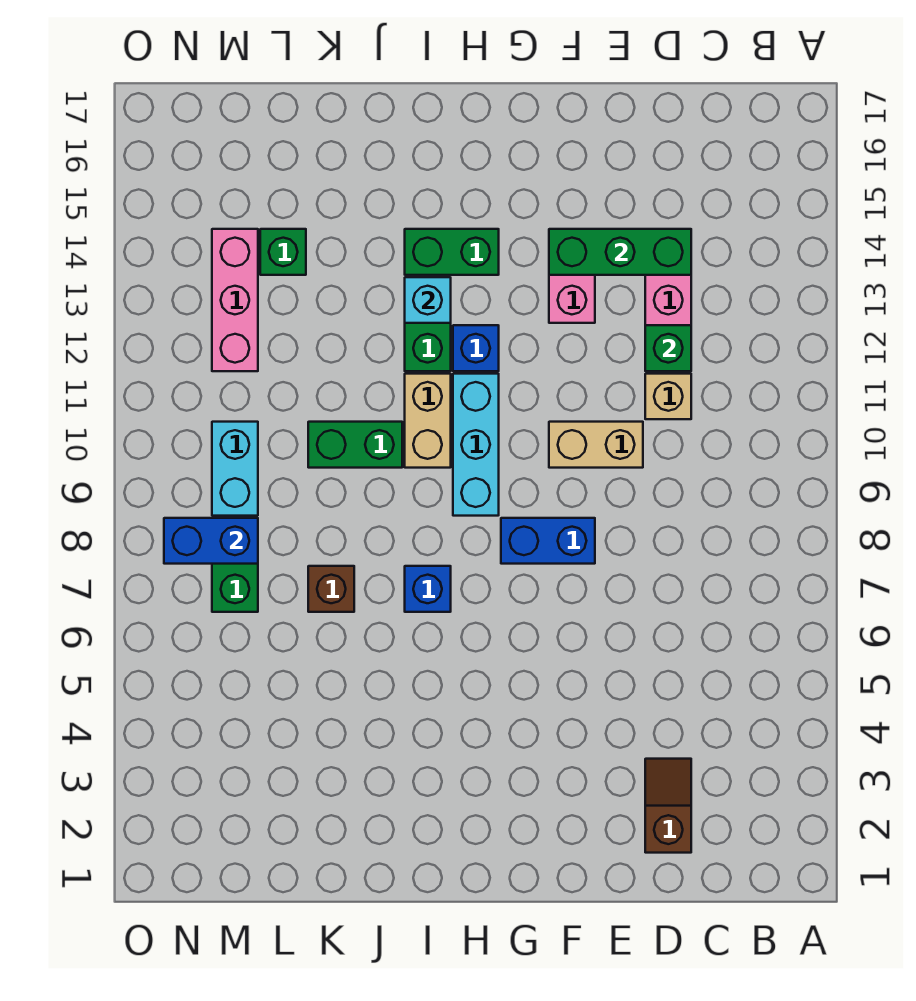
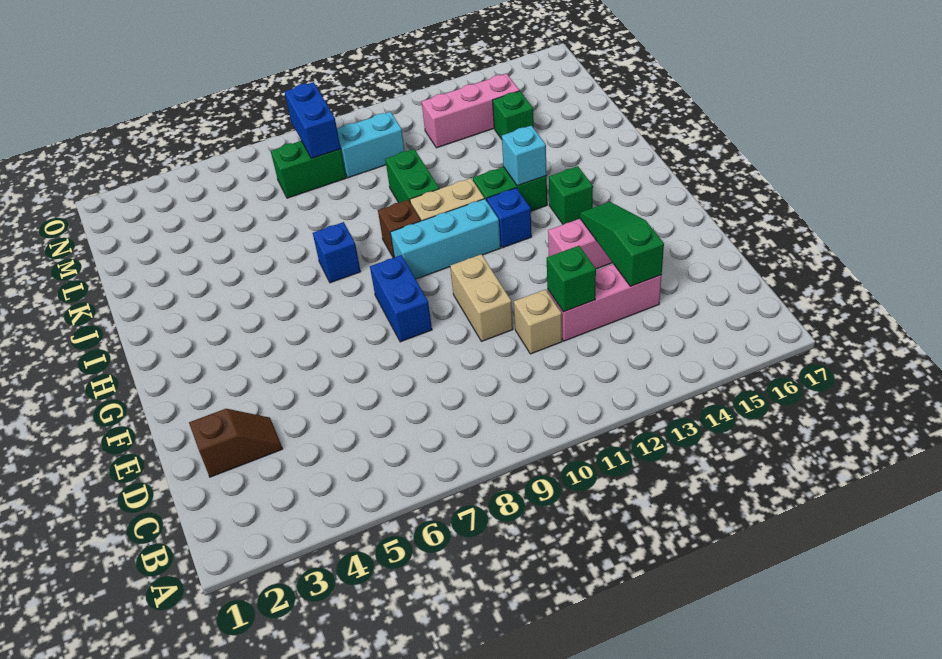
green brick D14:F14 level 2 -> green slope D14:F14 level 2 top D
green brick H14:I14 level 1 -> green brick H14 level 1
brown brick K7 level 1 -> brown brick I9 level 1

